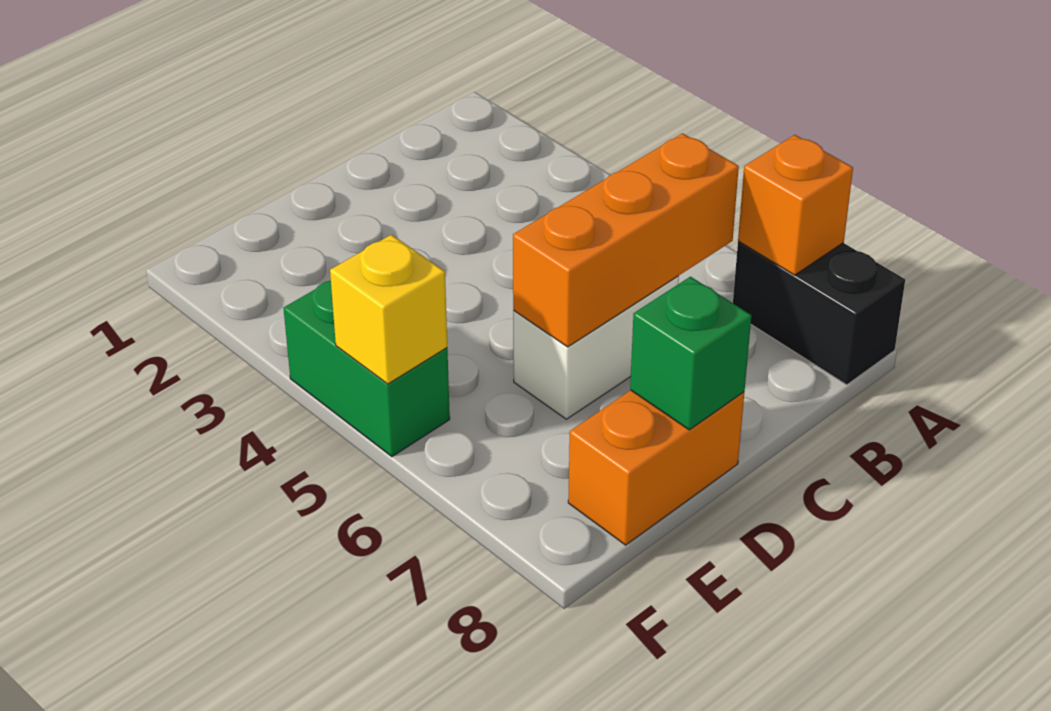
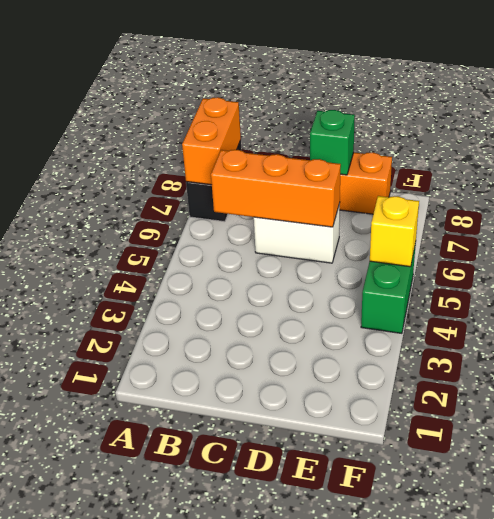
orange brick A7 level 2 -> orange brick A7:A8 level 2

